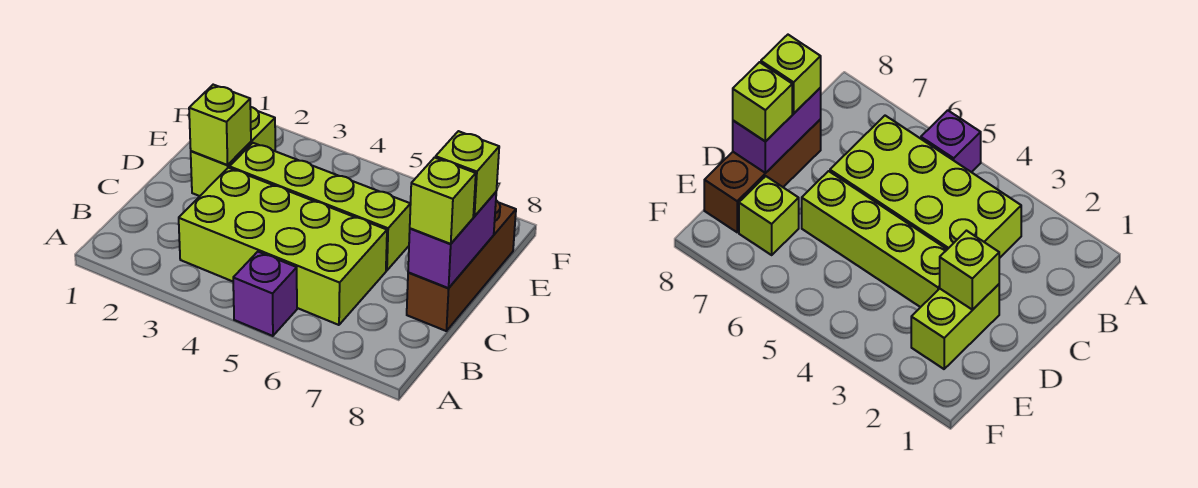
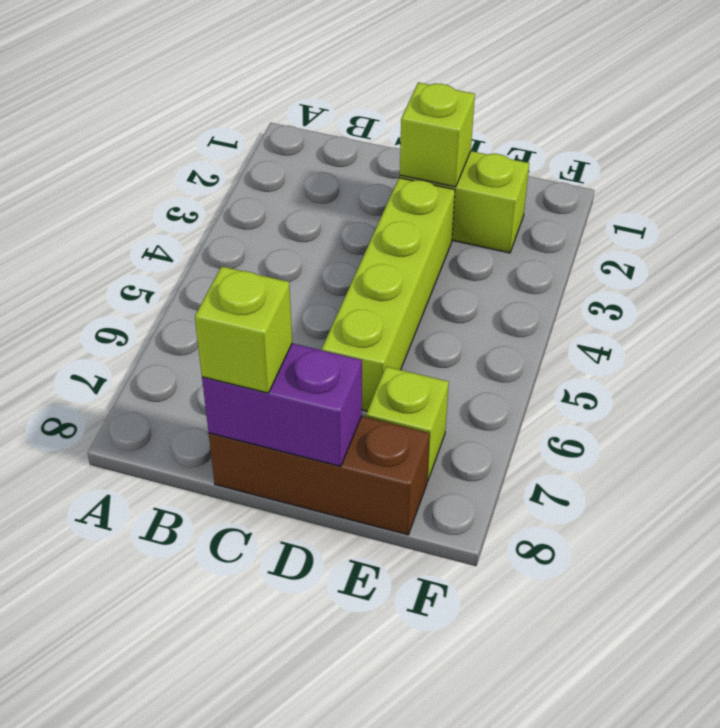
purple brick A5 level 1 -> none
lime brick B3:C6 level 1 -> none
lime brick D8 level 3 -> none

